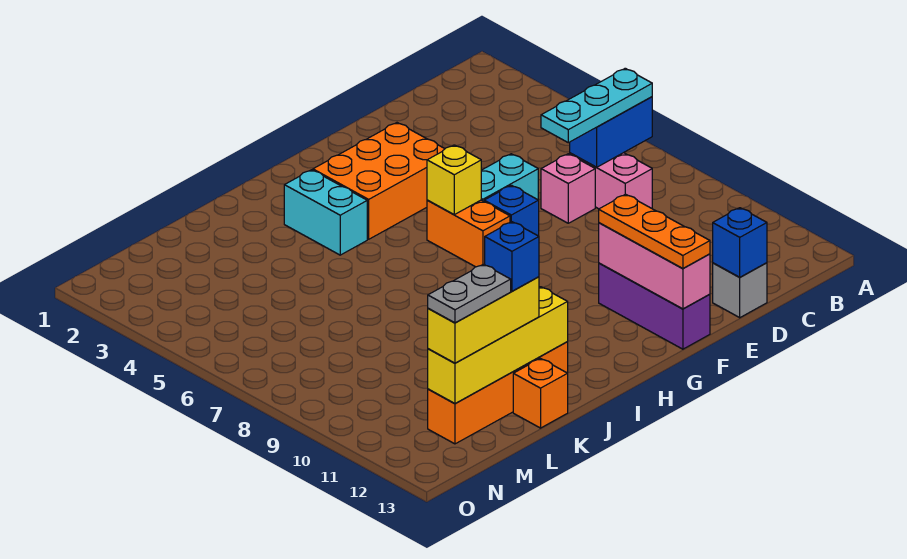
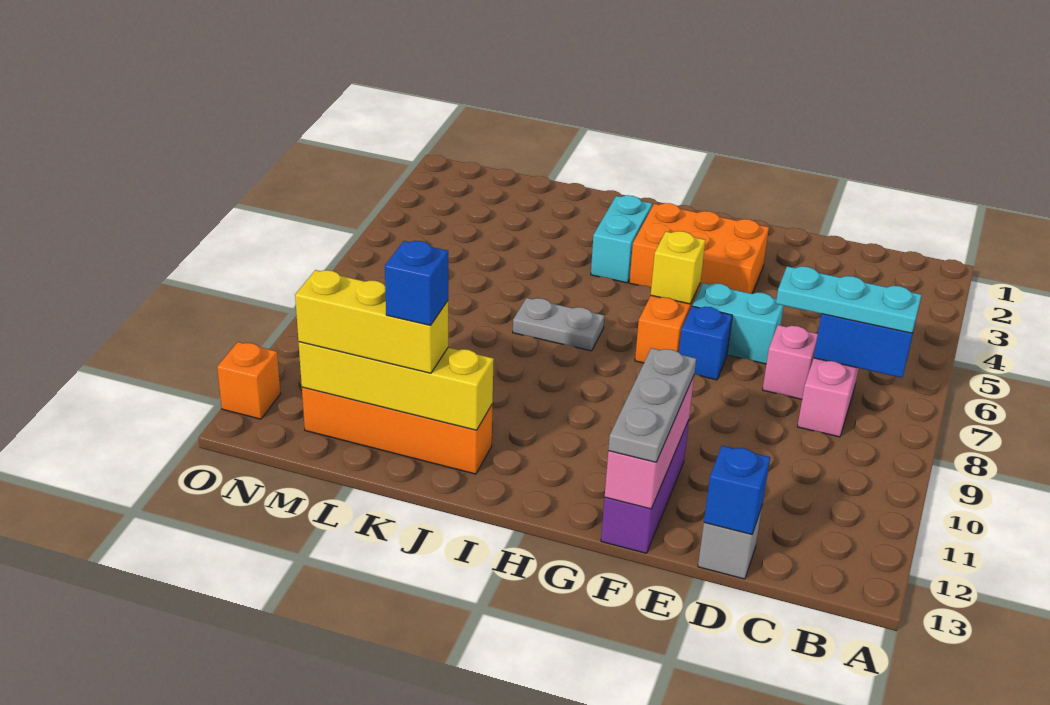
orange plate F11:F13 level 3 -> grey plate F11:F13 level 3
orange brick K13 level 1 -> orange brick O12 level 1
grey plate L12:M12 level 4 -> grey plate I7:J7 level 1

